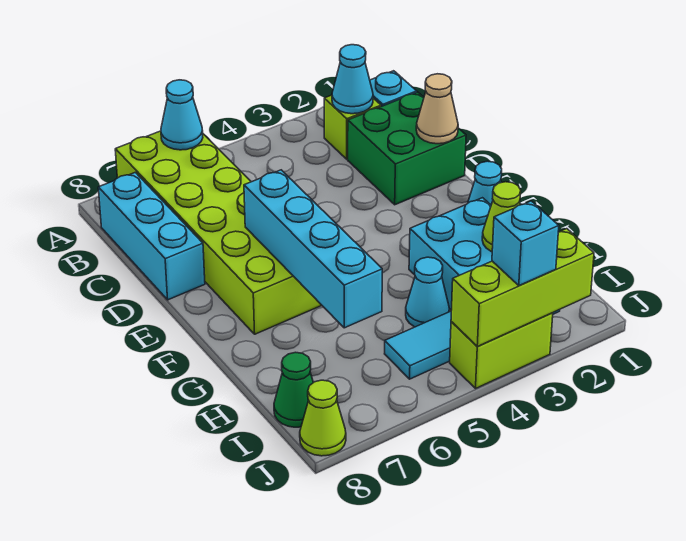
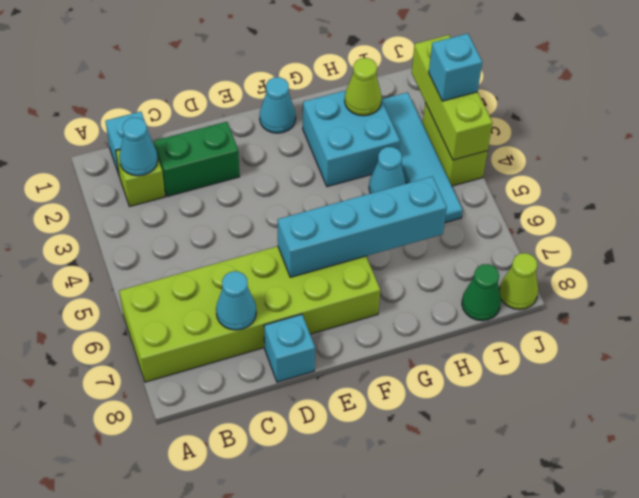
cyan cone A6 level 2 -> cyan cone C7 level 2
cyan brick B8:D8 level 1 -> cyan brick D8 level 1
green brick C1:D2 level 1 -> green brick C2:D2 level 1
tan cone D1 level 2 -> none

